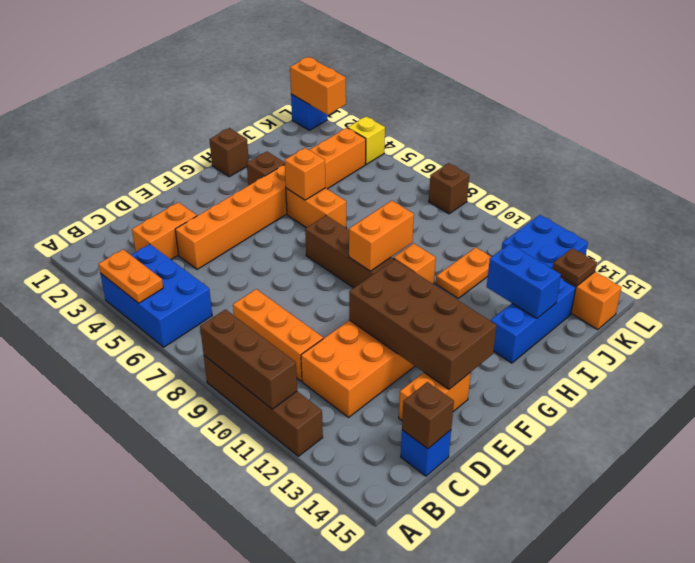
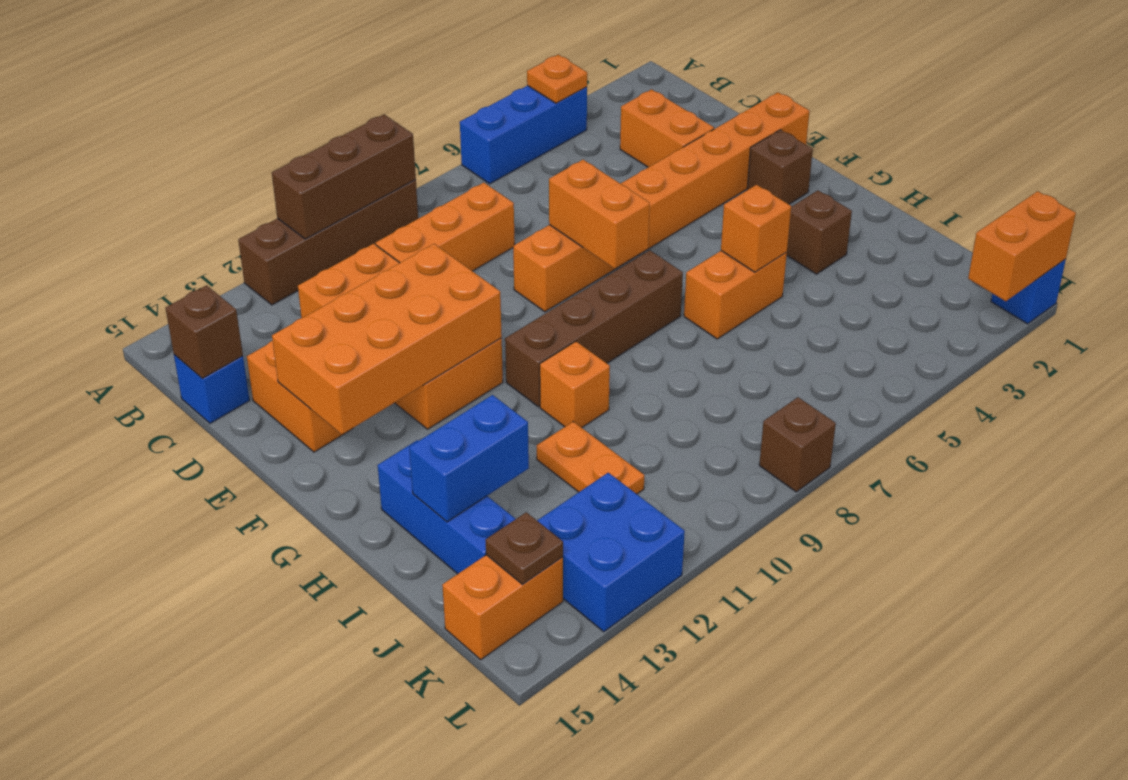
blue brick A4:B6 level 1 -> blue brick A4:A6 level 1
orange plate A4:A5 level 2 -> orange plate A4 level 2
orange brick D4:K4 level 1 -> orange brick E1:E8 level 1
brown brick E11:F14 level 2 -> orange brick E11:F14 level 2
orange brick G9:H9 level 2 -> orange brick E7:F7 level 2
brown brick H1 level 1 -> brown brick F2 level 1
yellow brick L4 level 1 -> none

